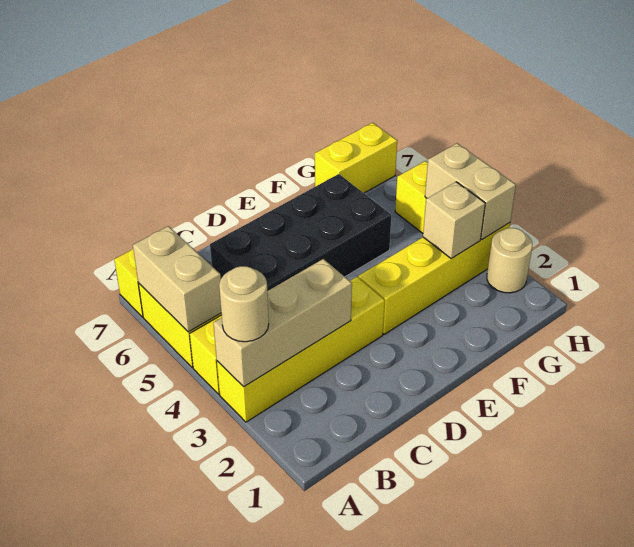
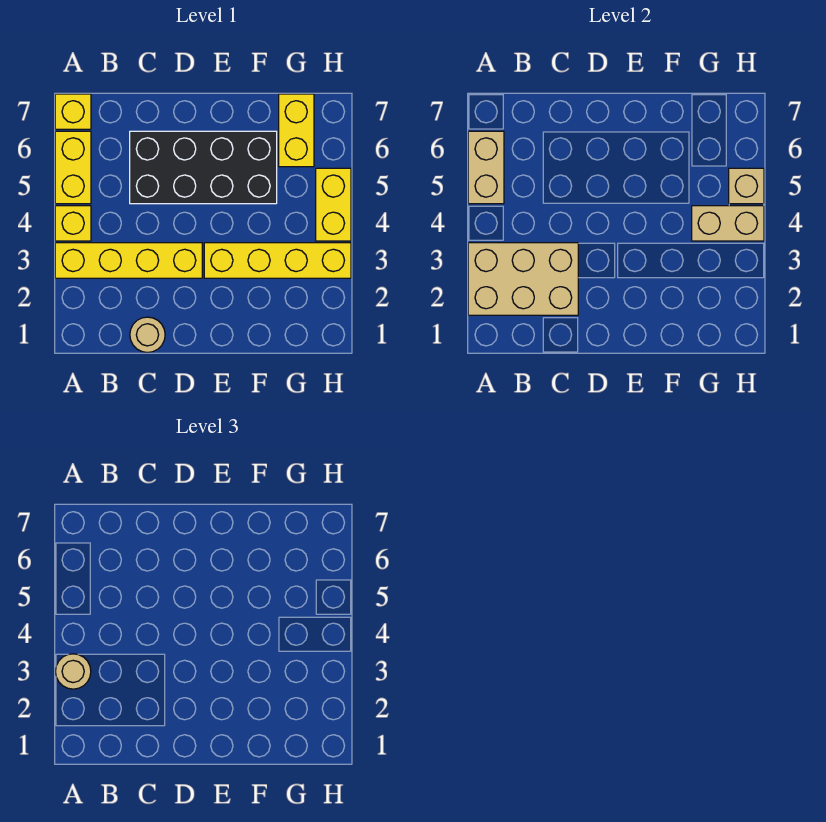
tan brick A3:C3 level 2 -> tan brick A2:C3 level 2
tan brick G3 level 2 -> tan brick H5 level 2
yellow brick G7:H7 level 1 -> yellow brick G6:G7 level 1
tan round brick H2 level 1 -> tan round brick C1 level 1
tan brick H3:H4 level 2 -> tan brick G4:H4 level 2

